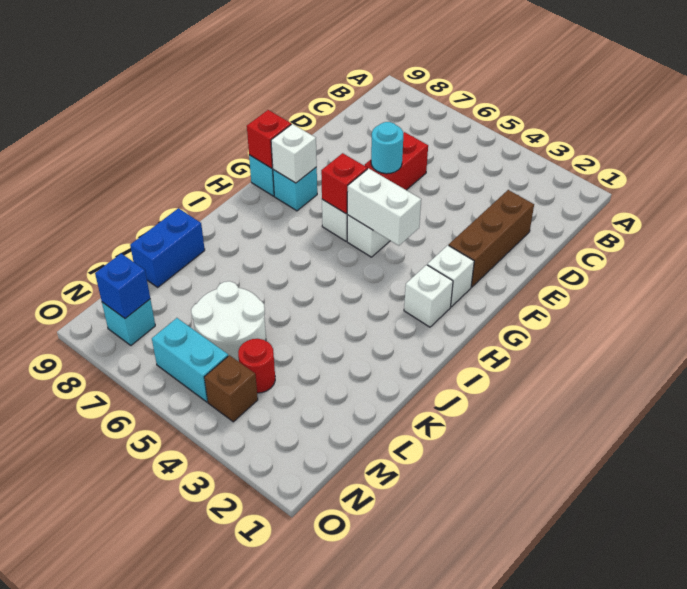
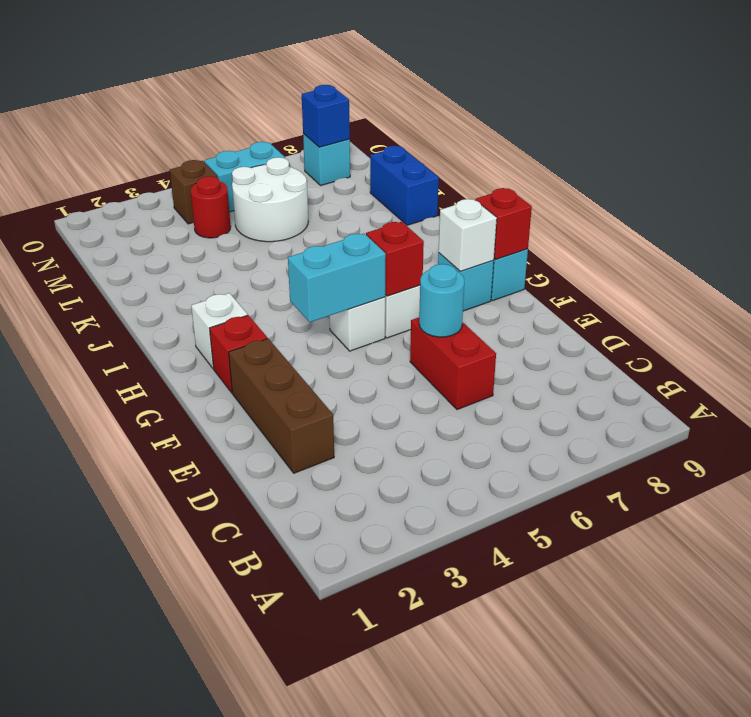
white brick G2 level 1 -> red brick G2 level 1
white brick G4:G5 level 2 -> cyan brick G4:G5 level 2

